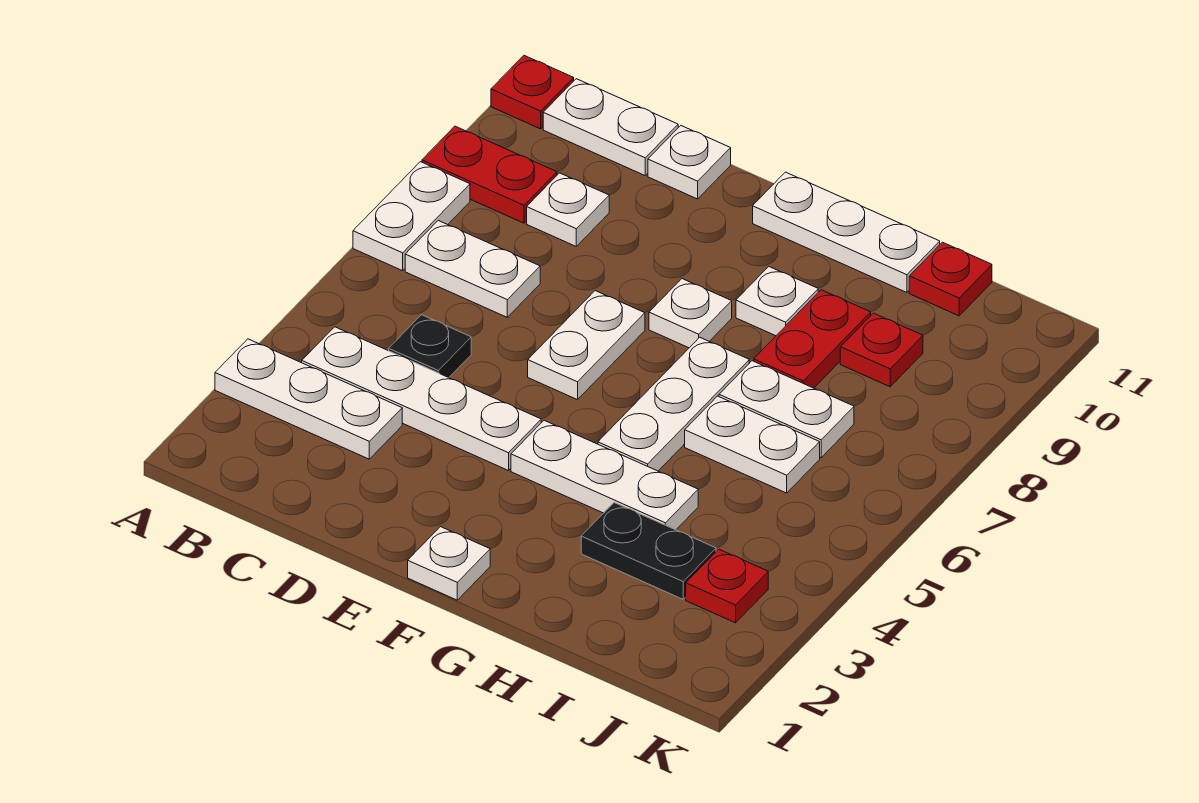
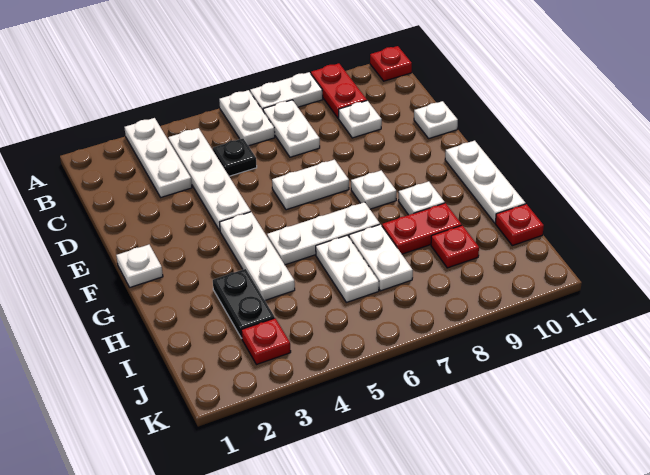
white plate B11:C11 level 1 -> white plate A6:B6 level 1

